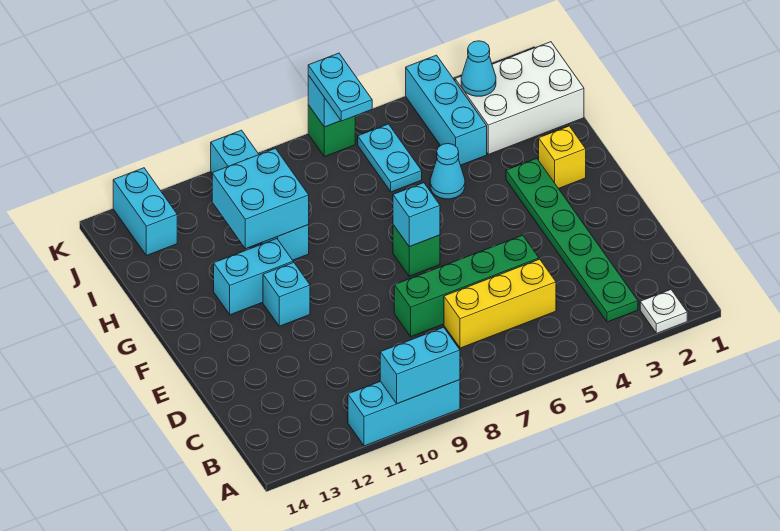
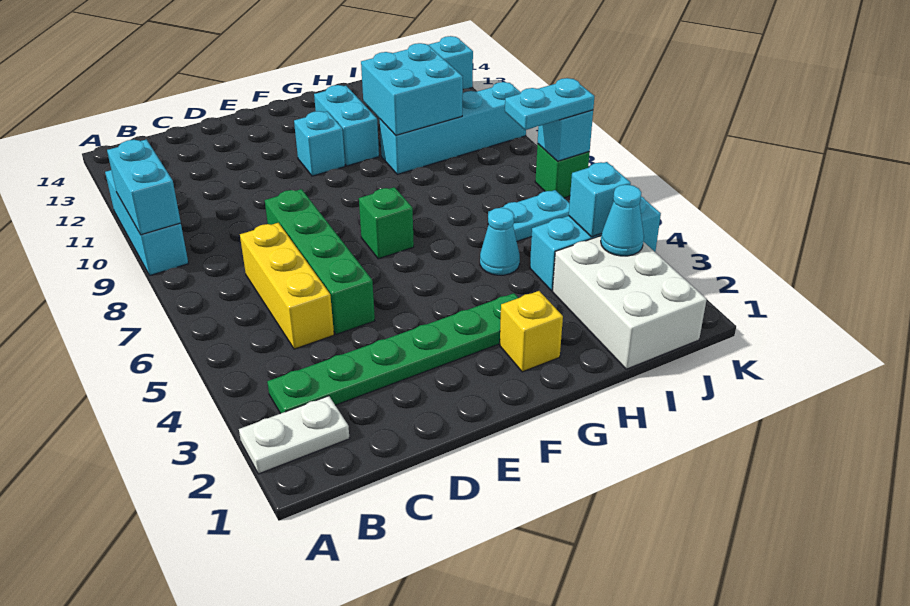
white plate A2 level 1 -> white plate A2:B2 level 1
cyan brick F7 level 2 -> cyan brick J4 level 2

